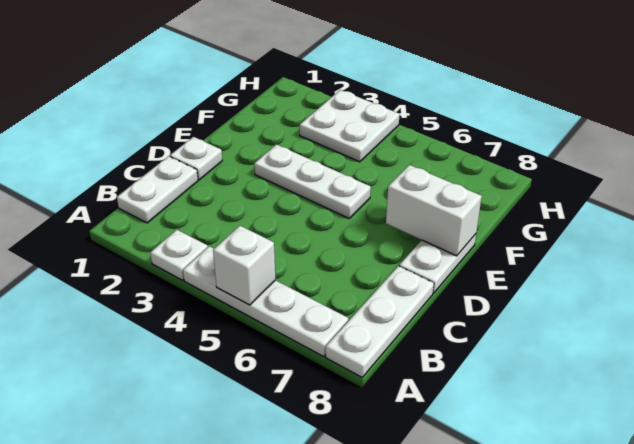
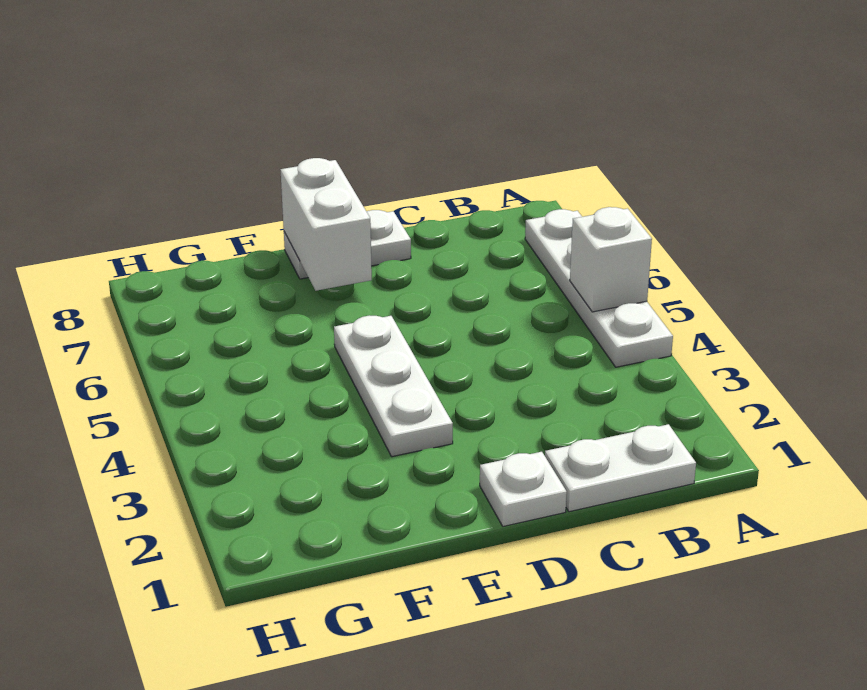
white plate A3 level 1 -> none
white plate A8:C8 level 1 -> none
white plate G3:H4 level 1 -> none

